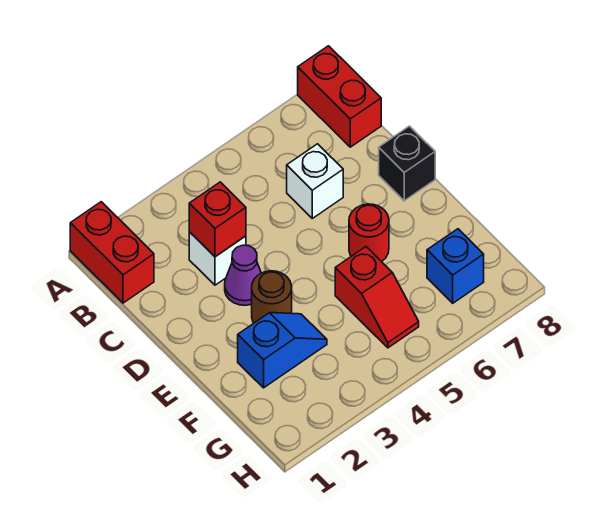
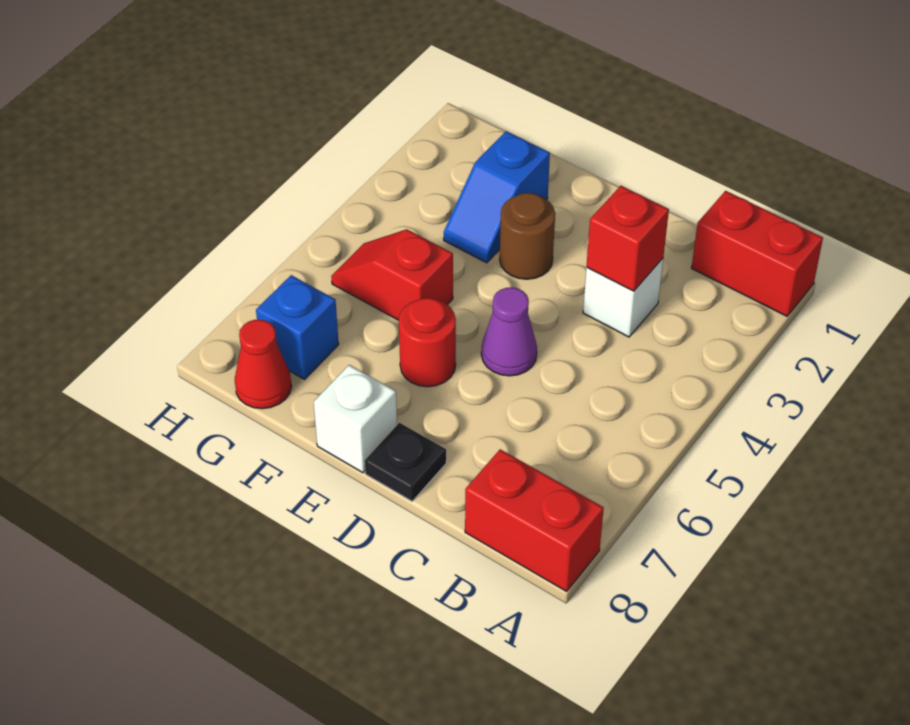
white brick C6 level 1 -> white brick E8 level 1
purple cone D3 level 1 -> purple cone D5 level 1
black brick D8 level 1 -> black plate D8 level 1
none -> red cone G8 level 1

